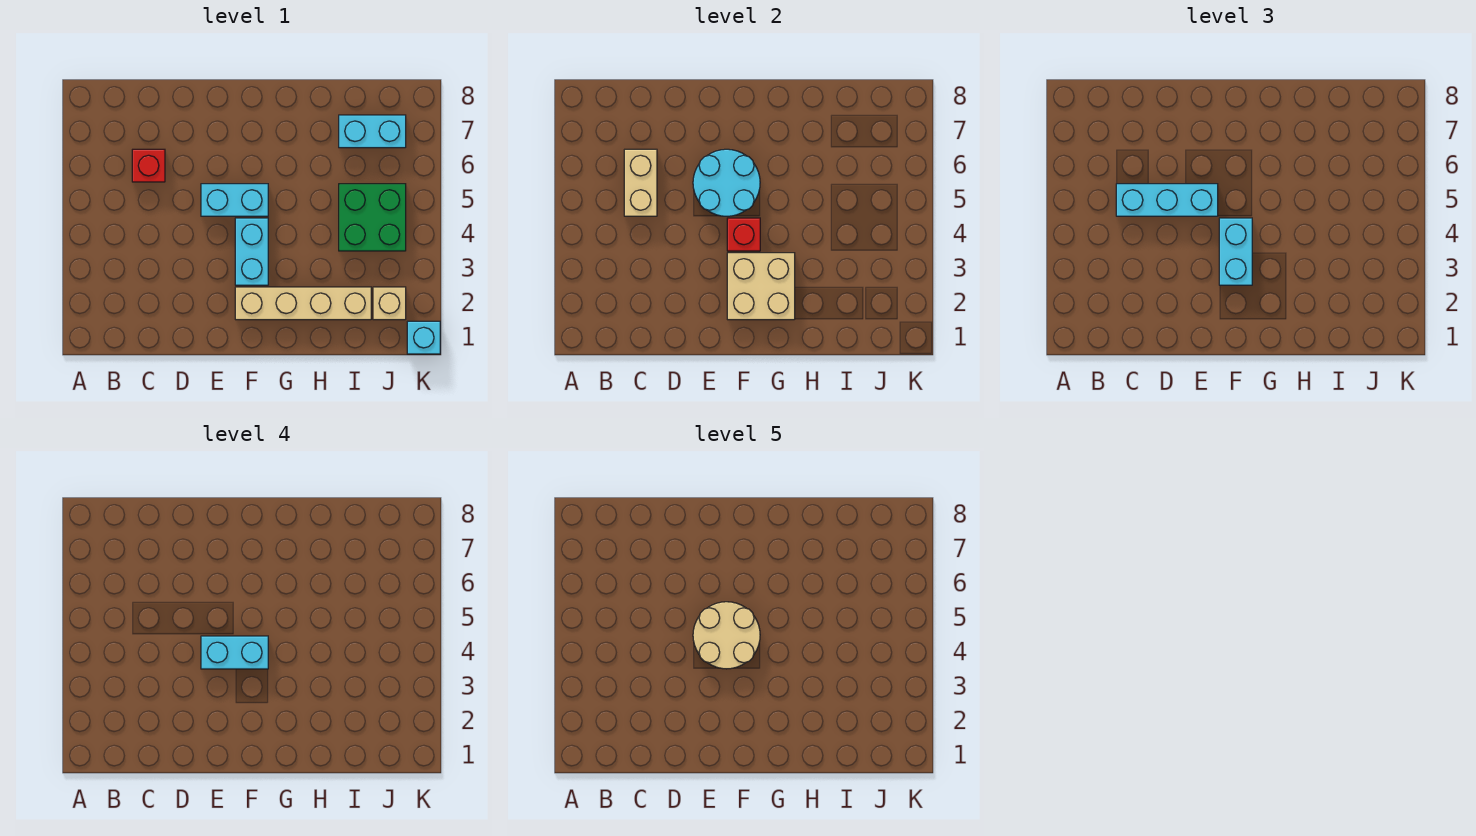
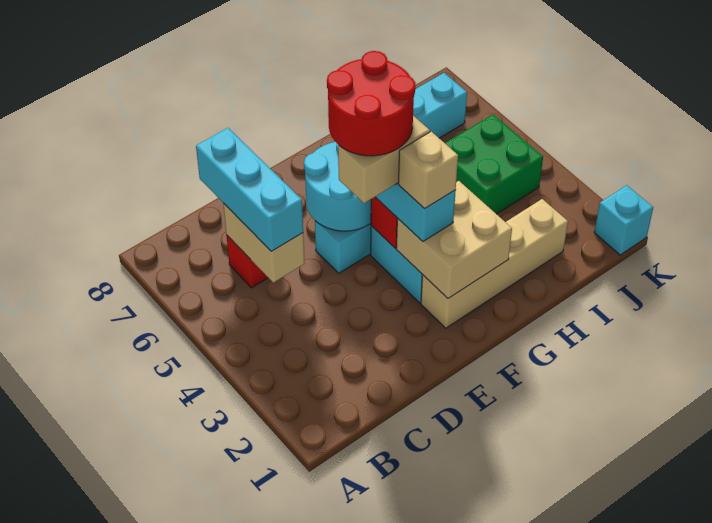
cyan brick C5:E5 level 3 -> cyan brick C5:C7 level 3
cyan brick E4:F4 level 4 -> tan brick E4:F4 level 4
tan round brick E4:F5 level 5 -> red round brick E4:F5 level 5
tan brick J2 level 1 -> tan brick F3 level 4

